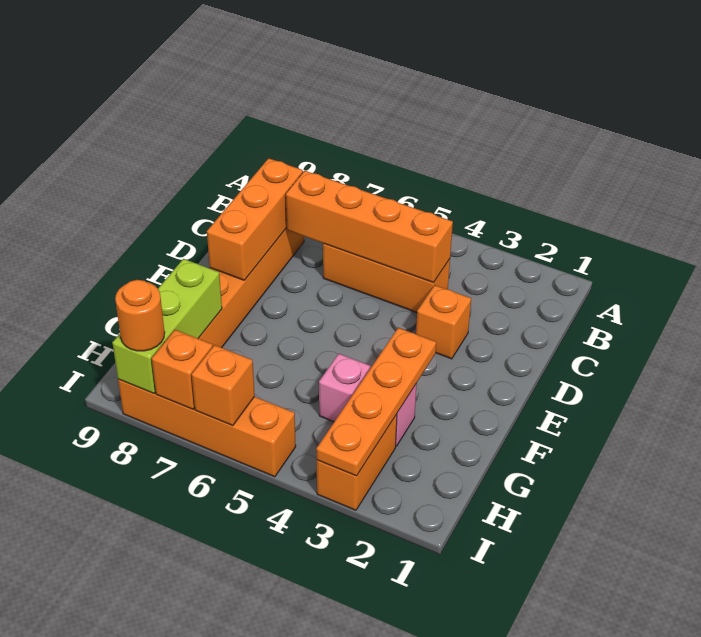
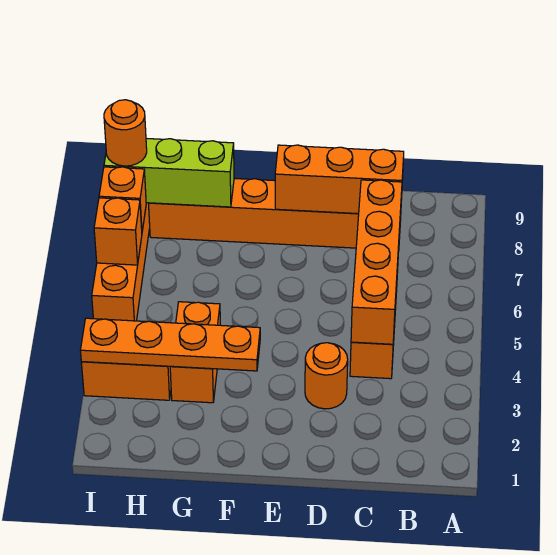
orange brick D3 level 1 -> orange round brick D3 level 1
pink brick G3:G4 level 1 -> orange brick G3:G4 level 1

